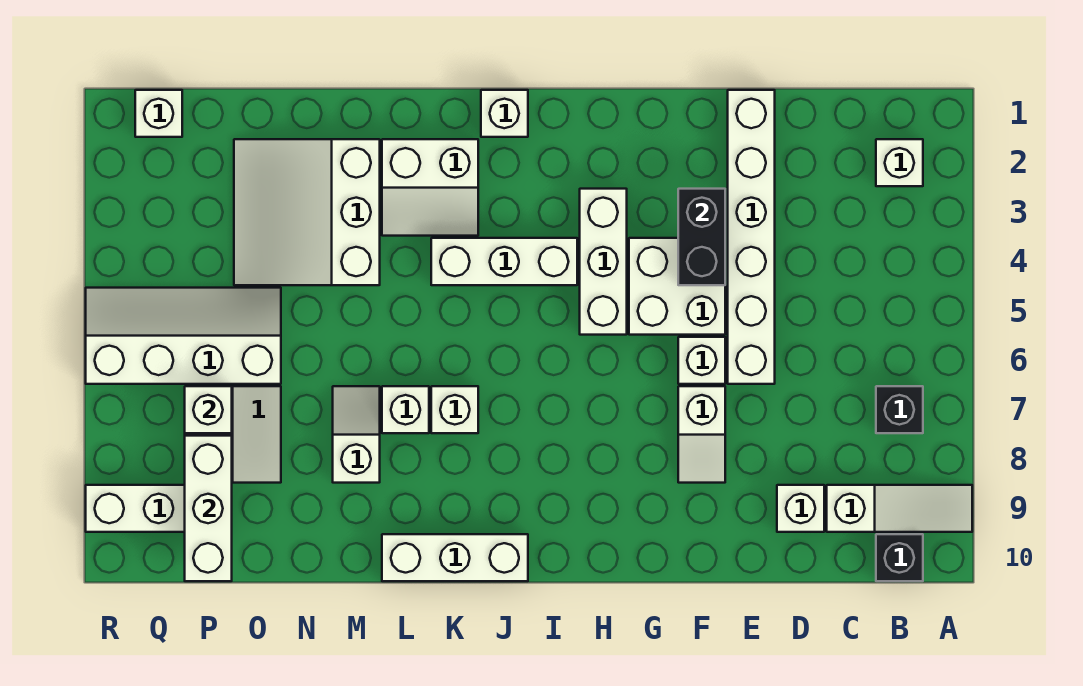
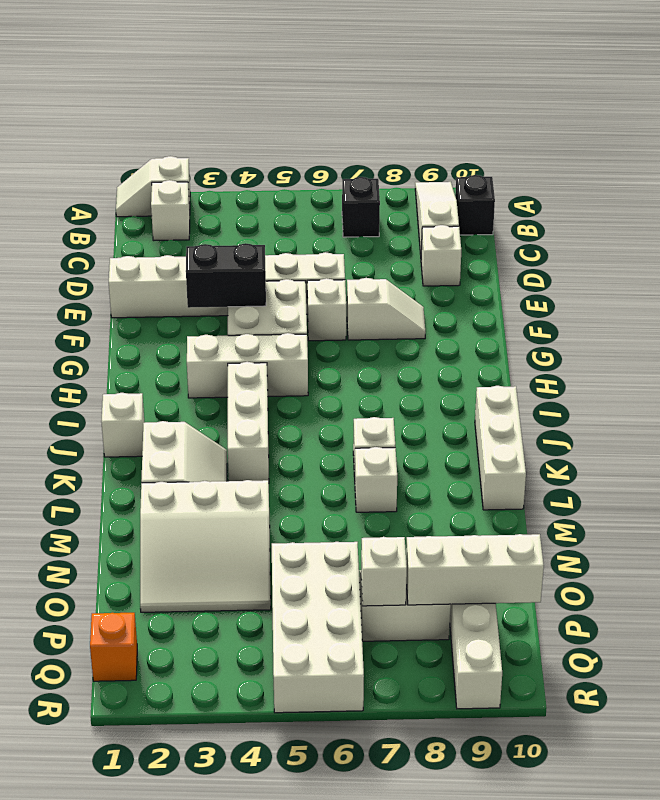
white slope M7:M8 level 1 top 8 -> white slope A1:A2 level 1 top 2
white slope O5:R6 level 1 top 6 -> white brick O5:R6 level 1
white brick Q1 level 1 -> orange brick Q1 level 1

